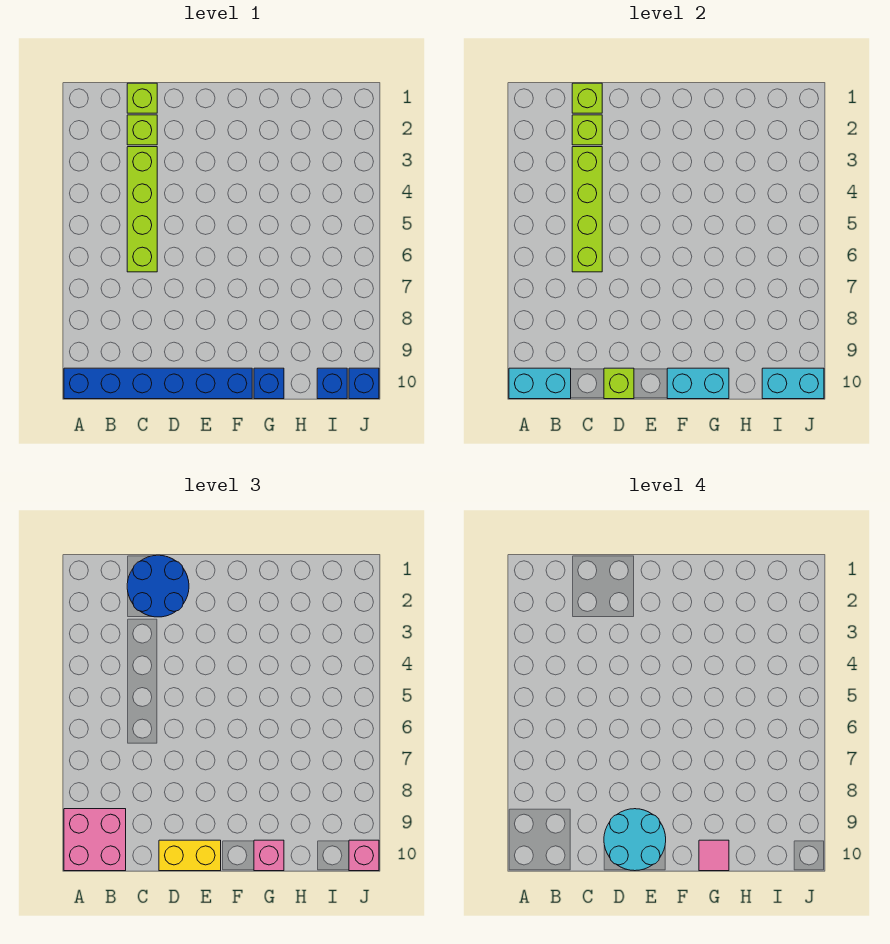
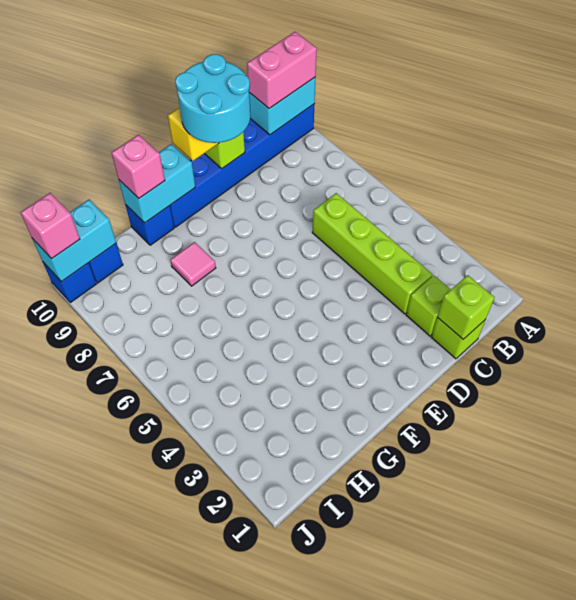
pink brick A9:B10 level 3 -> pink brick A10:B10 level 3
blue round brick C1:D2 level 3 -> none
lime brick C2 level 2 -> none
lime brick C3:C6 level 2 -> none
pink tile G10 level 4 -> pink tile G8 level 1

